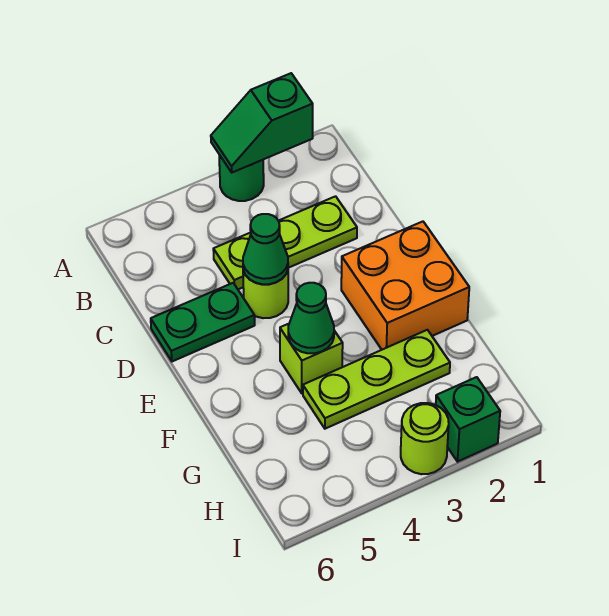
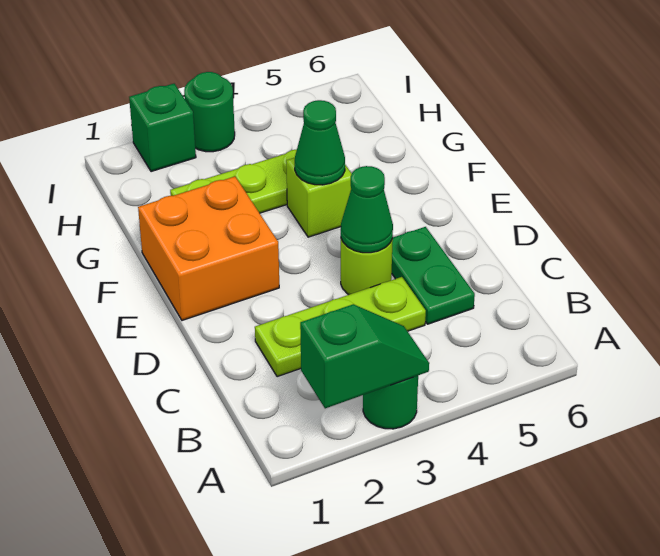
green plate D5:D6 level 1 -> green plate C5:D5 level 1
lime round brick I3 level 1 -> green round brick I3 level 1

